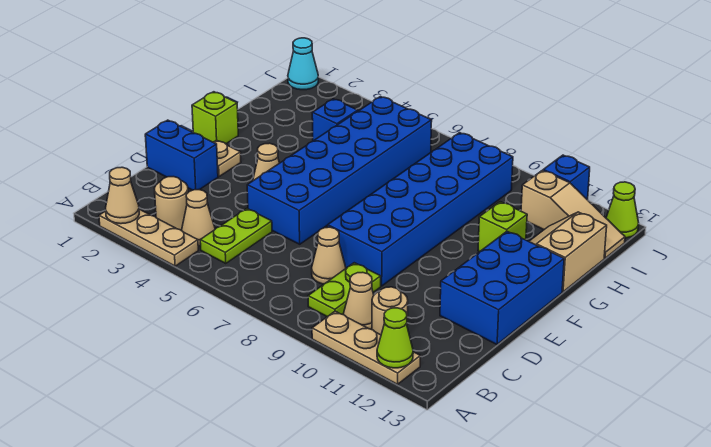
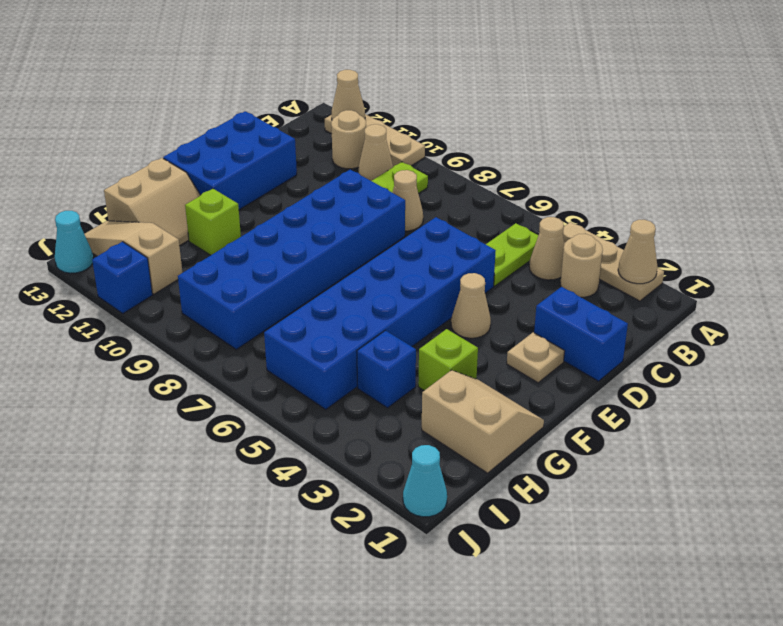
lime cone A12 level 2 -> tan cone A12 level 2
lime brick F1 level 1 -> lime brick G3 level 1
none -> tan slope G1:H2 level 1 top H
lime cone J13 level 1 -> cyan cone J13 level 1

